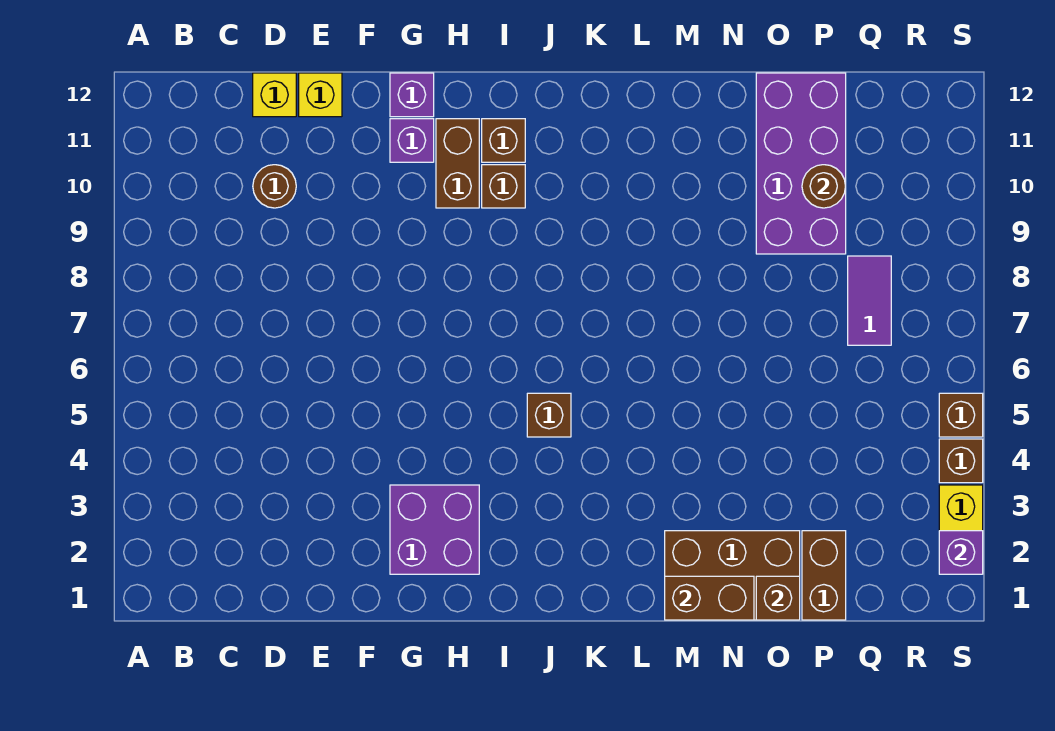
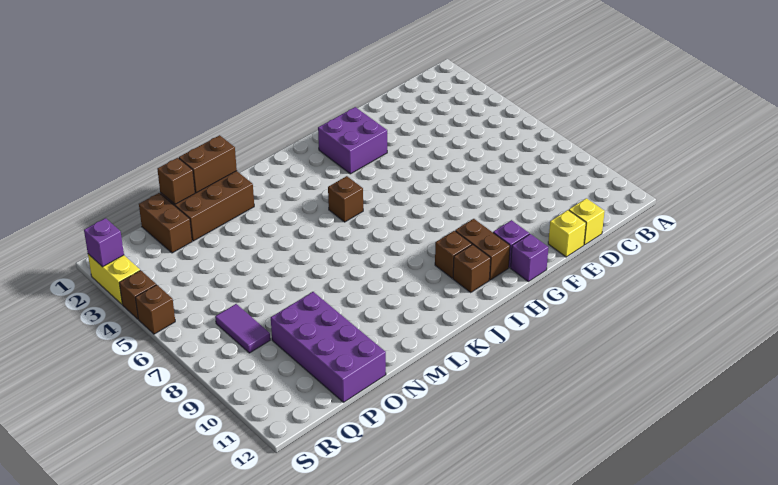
brown round brick D10 level 1 -> none
brown round brick P10 level 2 -> none

